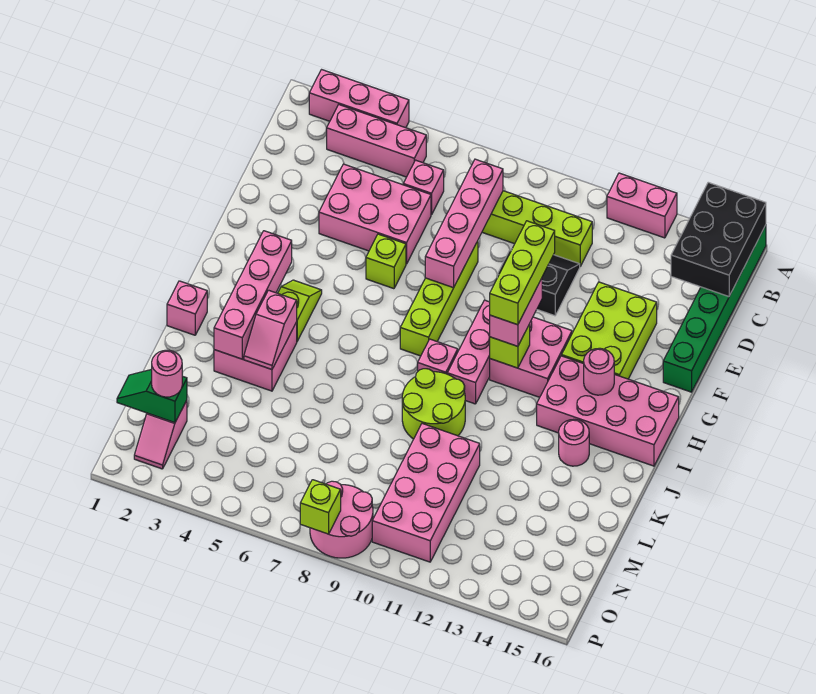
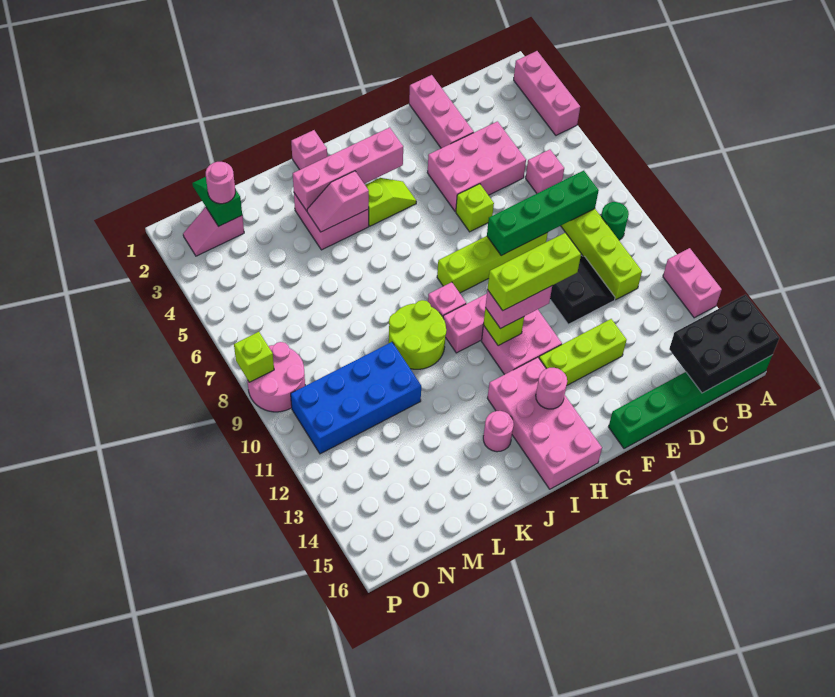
pink brick B3:B5 level 1 -> pink brick E1:E3 level 1
none -> green round brick B9 level 1
pink brick C8:F8 level 2 -> green brick C8:F8 level 2
pink brick D4:E6 level 1 -> pink brick D4:F5 level 1
lime brick E13:G14 level 1 -> lime brick E13:G13 level 1
pink brick L10:O11 level 1 -> blue brick L10:O11 level 1

